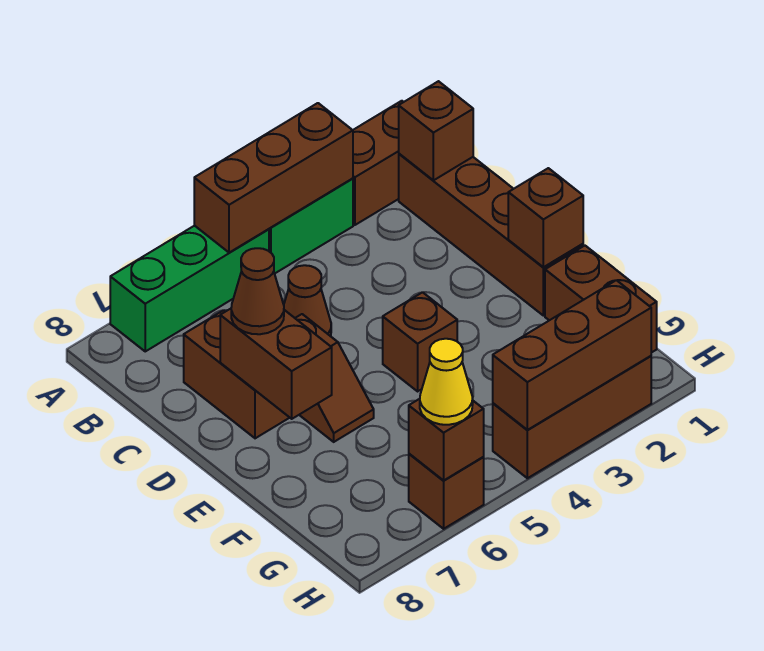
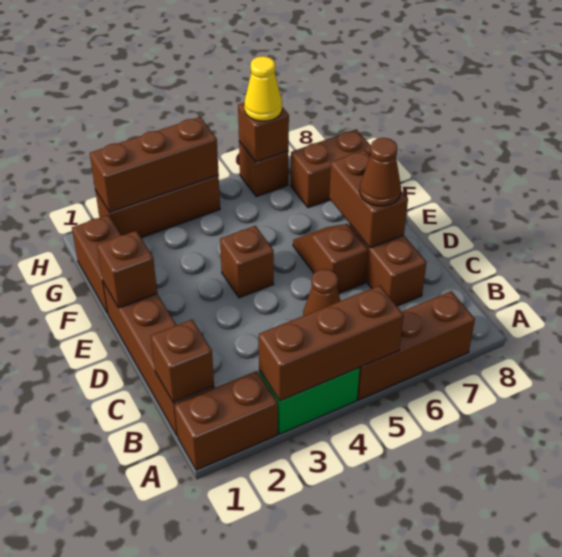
green brick A5:A7 level 1 -> brown brick A5:A7 level 1
none -> brown brick G7:G8 level 1

